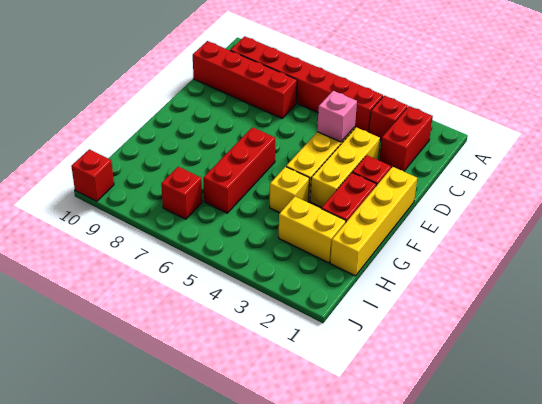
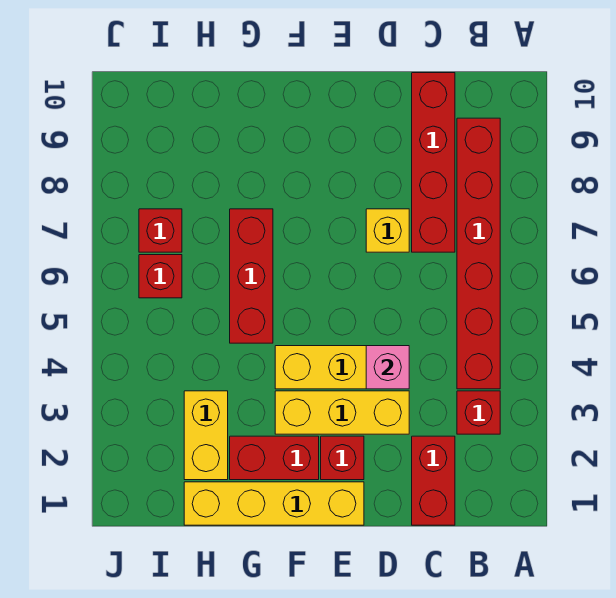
red brick B2:C2 level 1 -> red brick C1:C2 level 1
red brick F6:H6 level 1 -> red brick G5:G7 level 1
yellow brick G4 level 1 -> yellow brick D7 level 1
red brick J10 level 1 -> red brick I6 level 1

